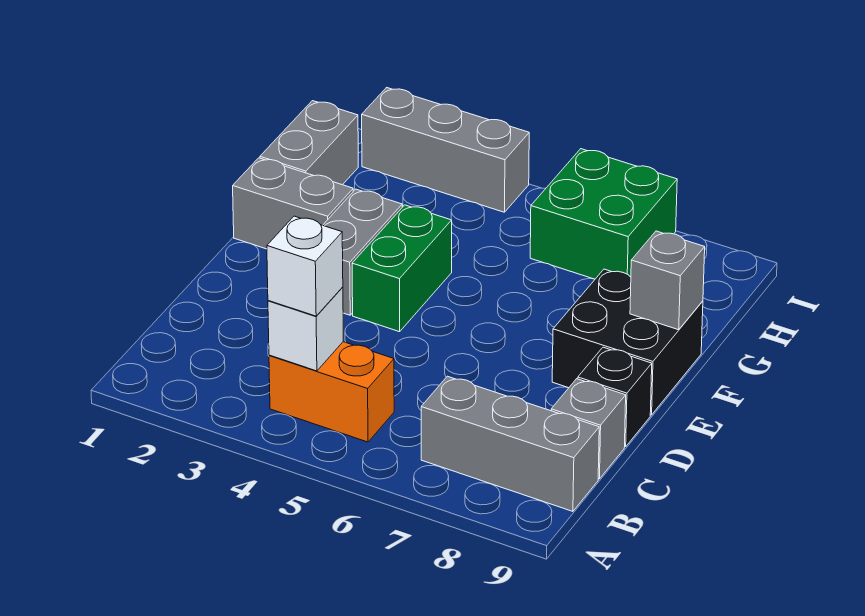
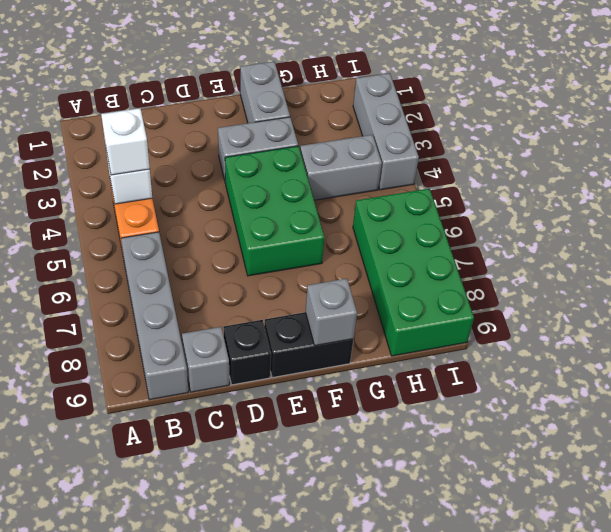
grey brick B7:B9 level 1 -> grey brick B6:B9 level 1
green brick E4:F4 level 1 -> green brick E4:F6 level 1
black brick E8:F9 level 1 -> black brick E9:F9 level 1
grey brick G1:H1 level 1 -> grey brick G4:H4 level 1
green brick H6:I7 level 1 -> green brick H6:I9 level 1

